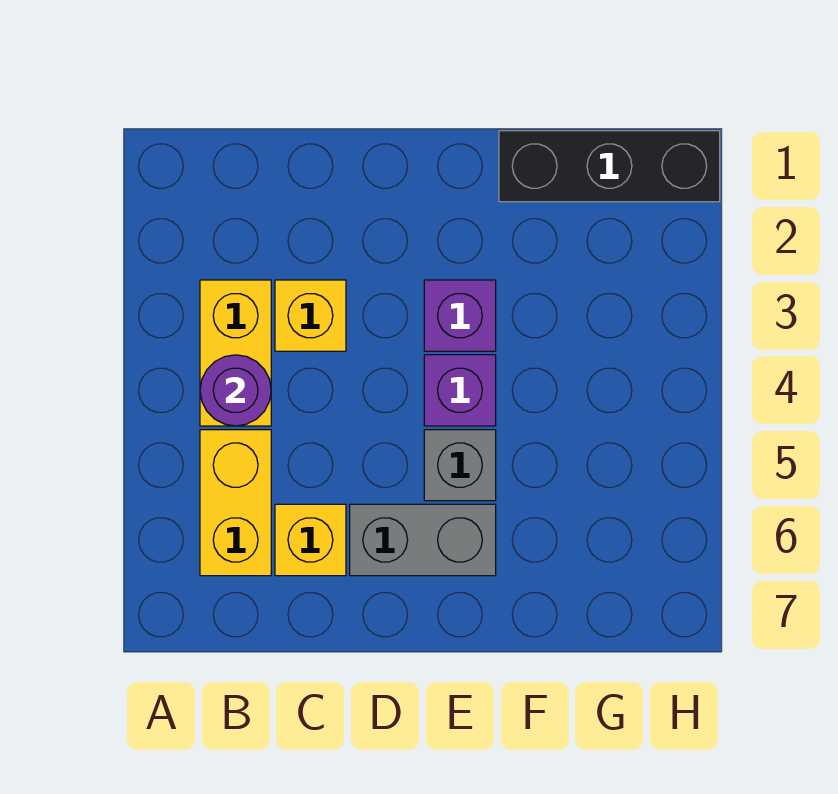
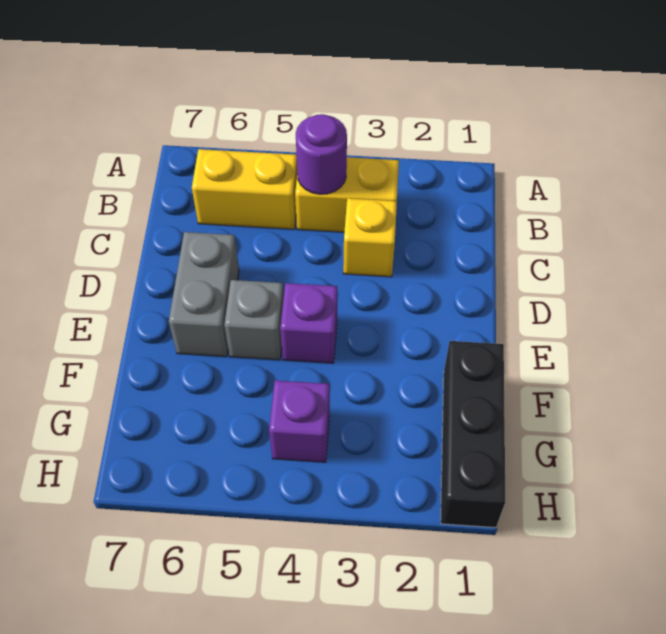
yellow brick C6 level 1 -> none
purple brick E3 level 1 -> purple brick G4 level 1

